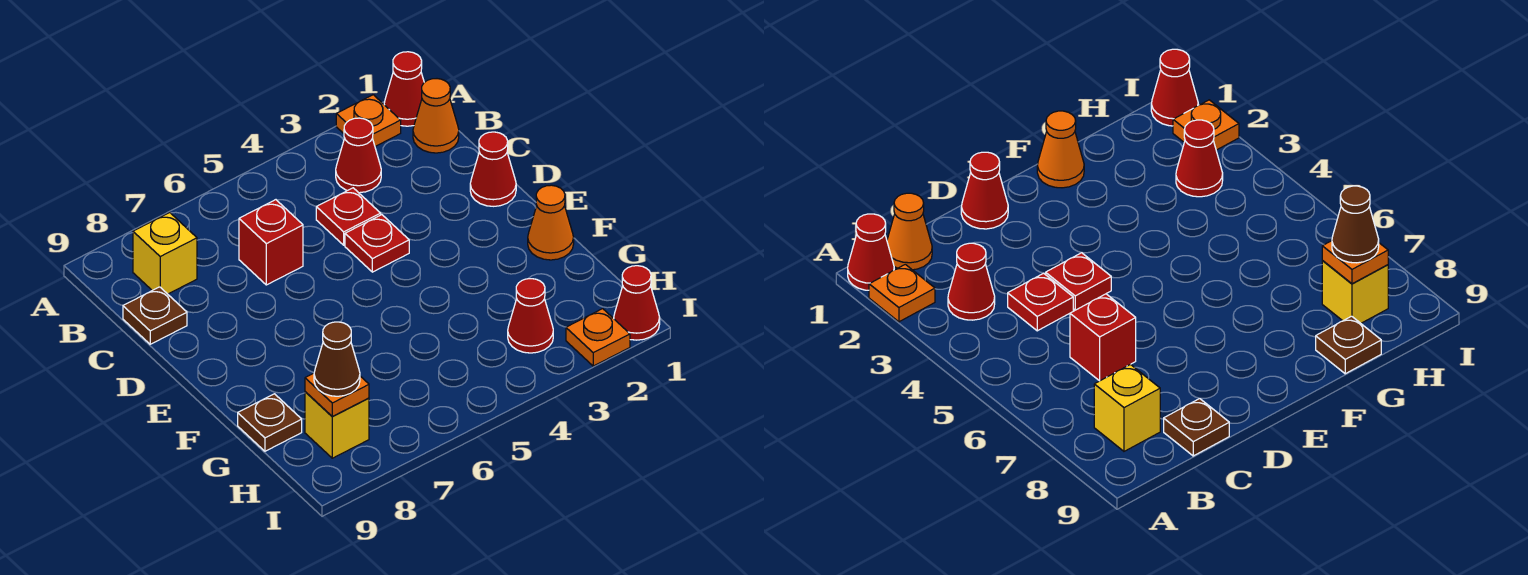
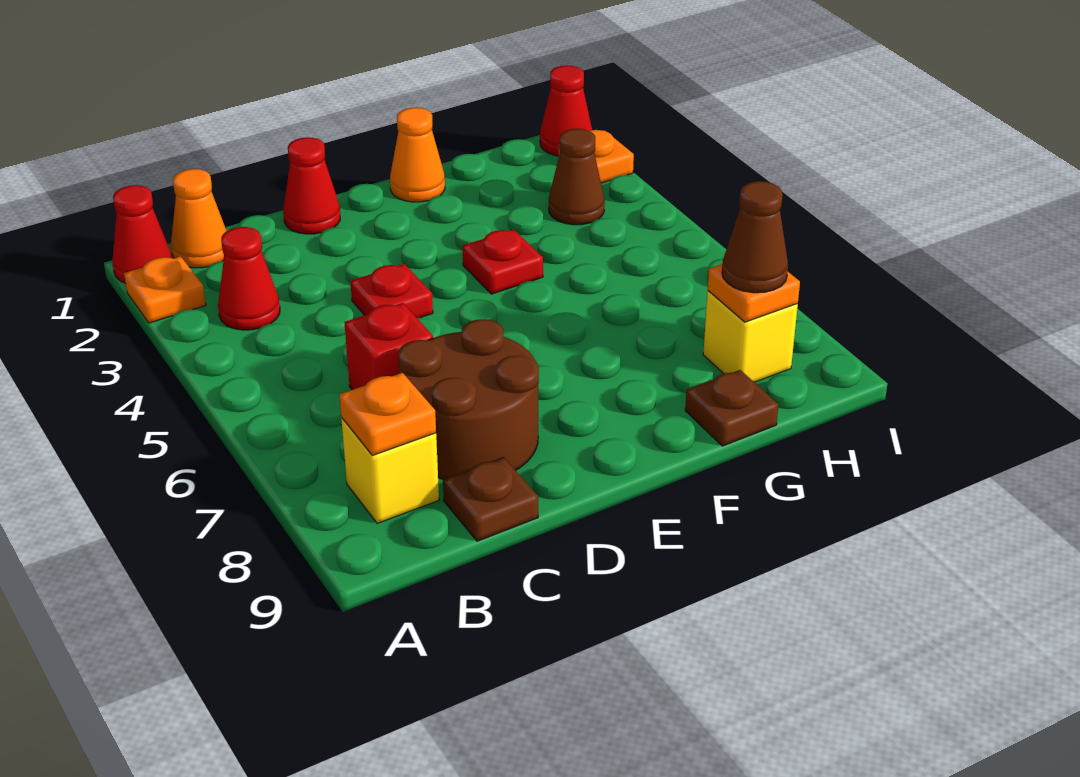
none -> orange plate B8 level 2
red plate C4 level 1 -> red plate F4 level 1
none -> brown round brick C7:D8 level 1
red cone H3 level 1 -> brown cone H3 level 1

